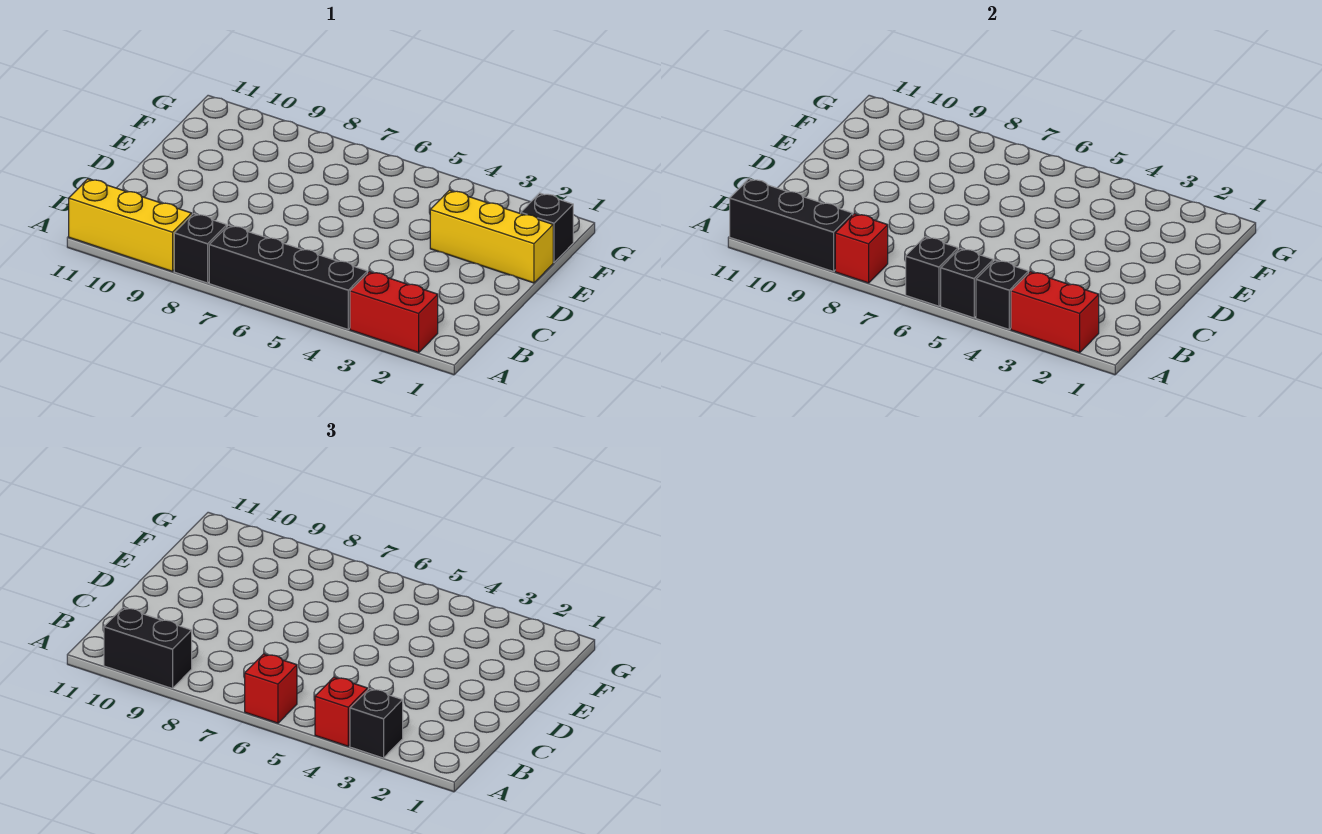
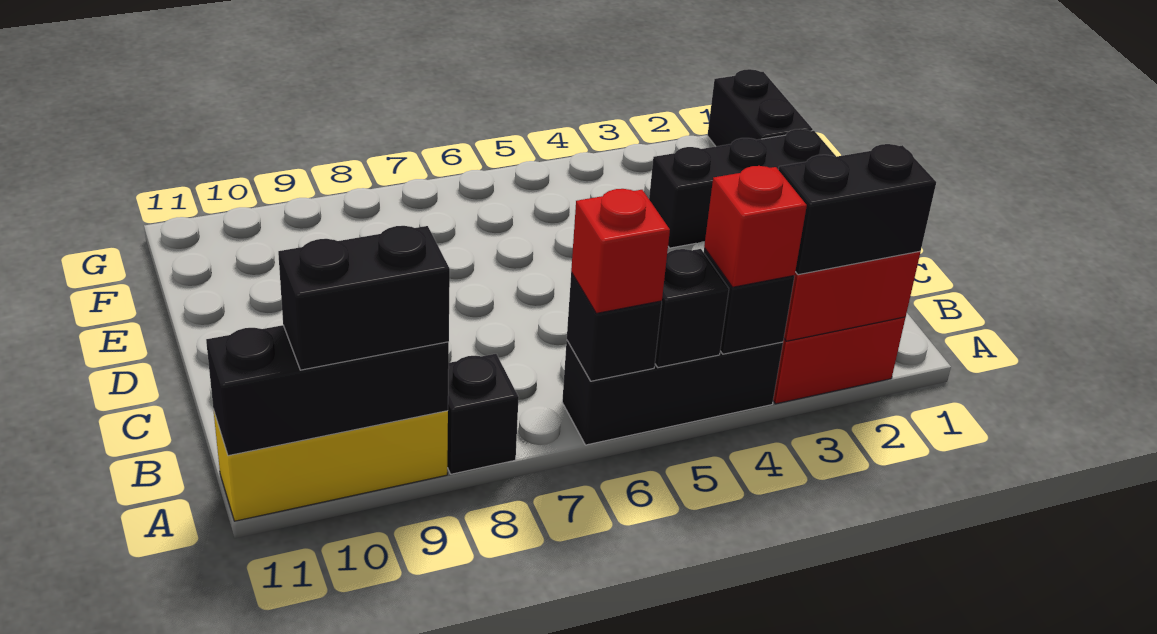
black brick A3 level 3 -> black brick A2:A3 level 3
black brick A4:A7 level 1 -> black brick A4:A6 level 1
red brick A8 level 2 -> none
yellow brick E1:E3 level 1 -> black brick E1:E3 level 1
black brick F1 level 1 -> black brick F1:G1 level 1

